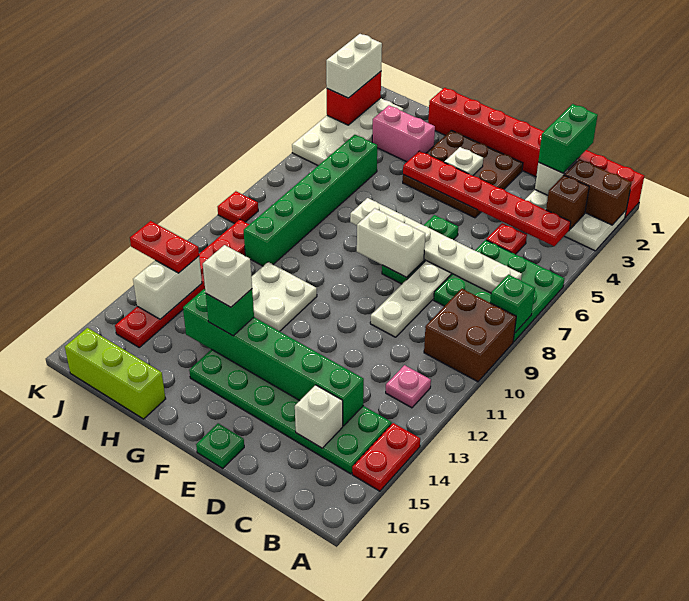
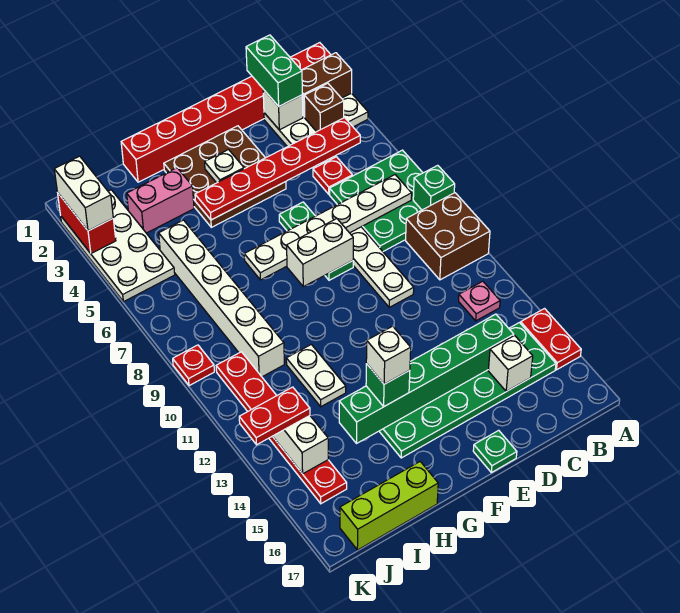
white plate G11:H12 level 1 -> white plate H11:H12 level 1
green brick I5:I10 level 1 -> white brick I5:I10 level 1

